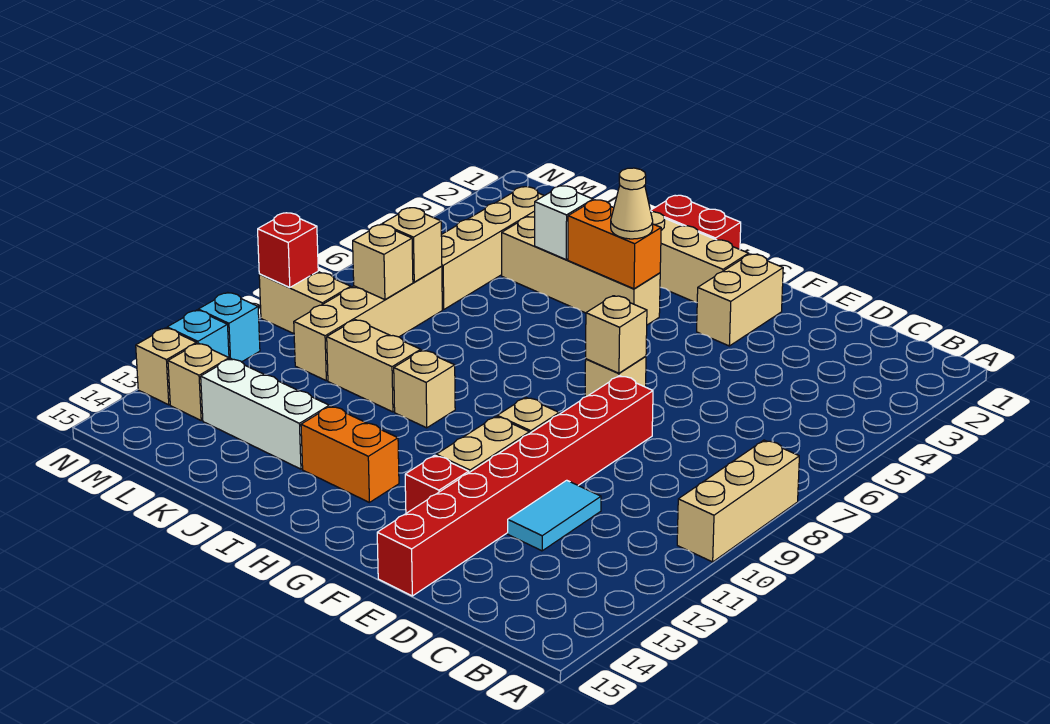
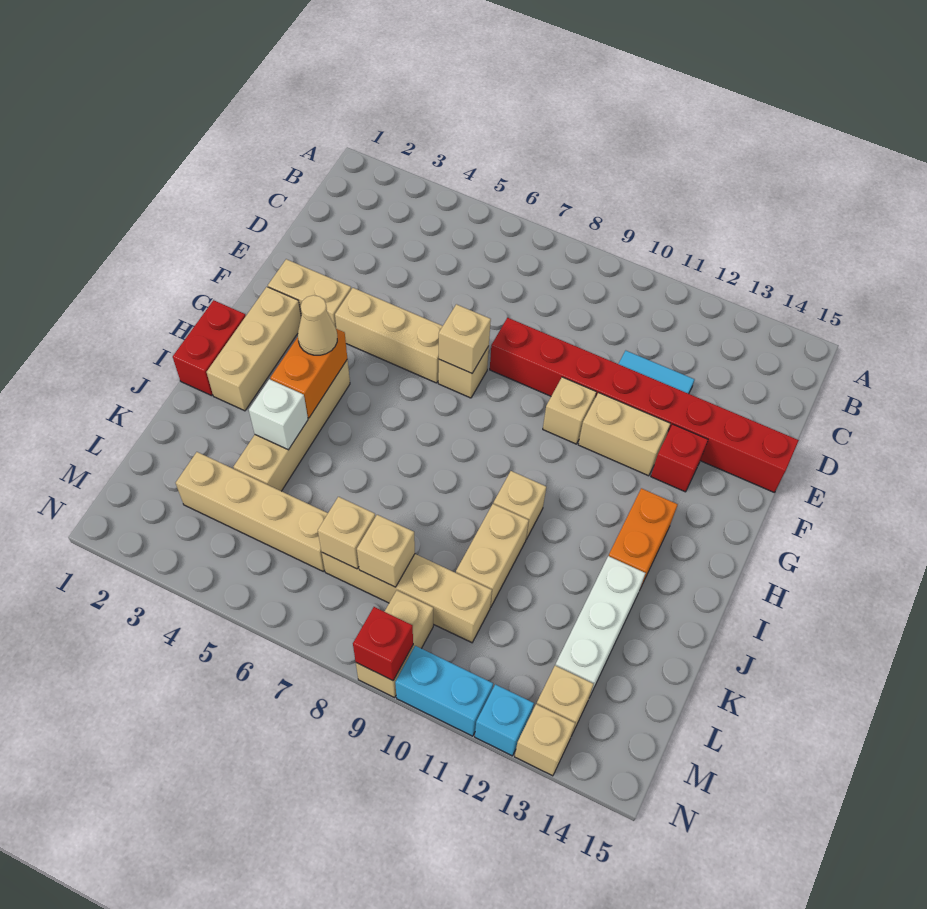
tan brick A8:A10 level 1 -> tan brick F4:F6 level 1
cyan brick N11 level 1 -> cyan brick N10:N11 level 1

